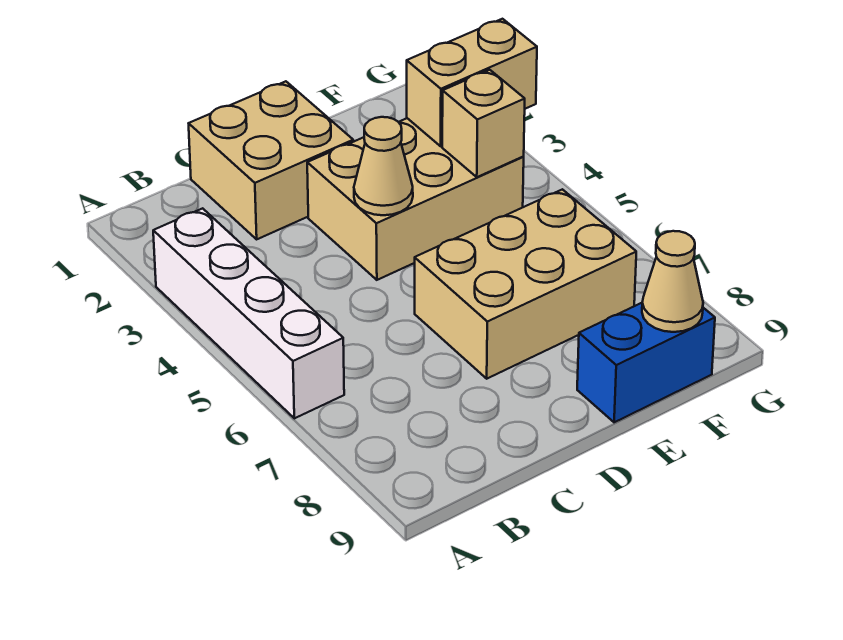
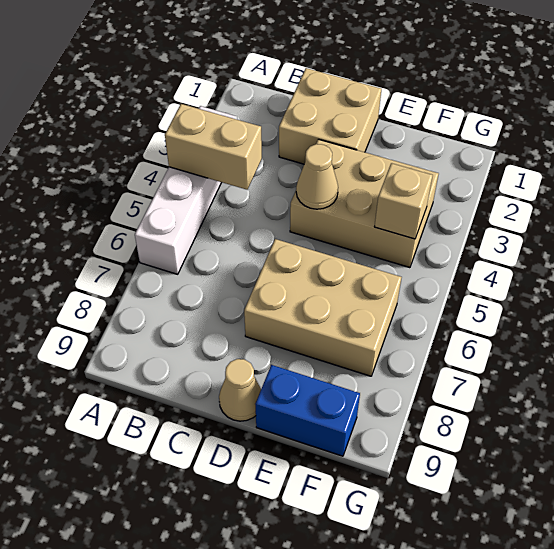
tan brick F3:G3 level 2 -> tan brick A4:B4 level 2
tan cone F9 level 2 -> tan cone D9 level 1

